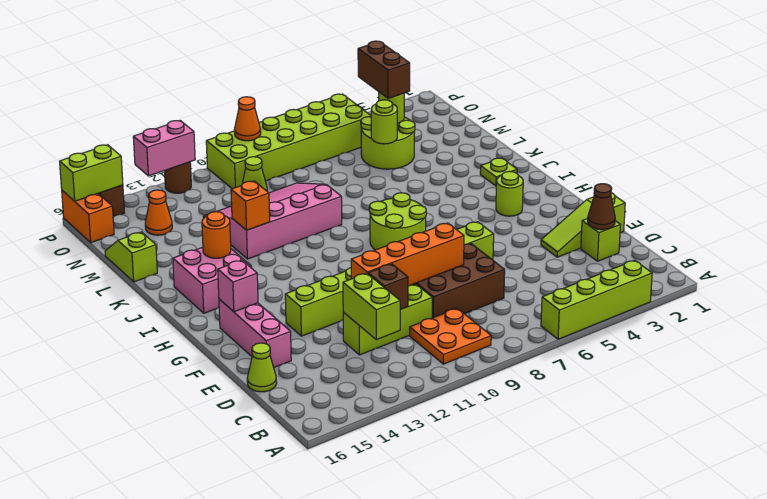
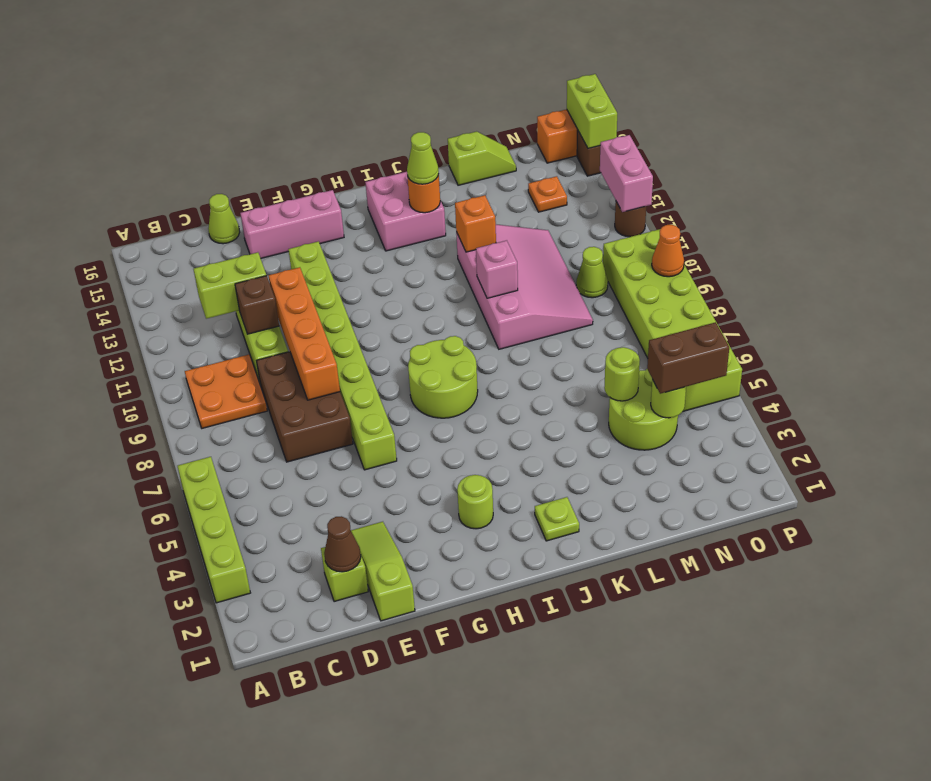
pink brick G15 level 2 -> pink brick K10 level 2
none -> lime cone J14 level 3
orange cone N14 level 1 -> orange plate N14 level 1

